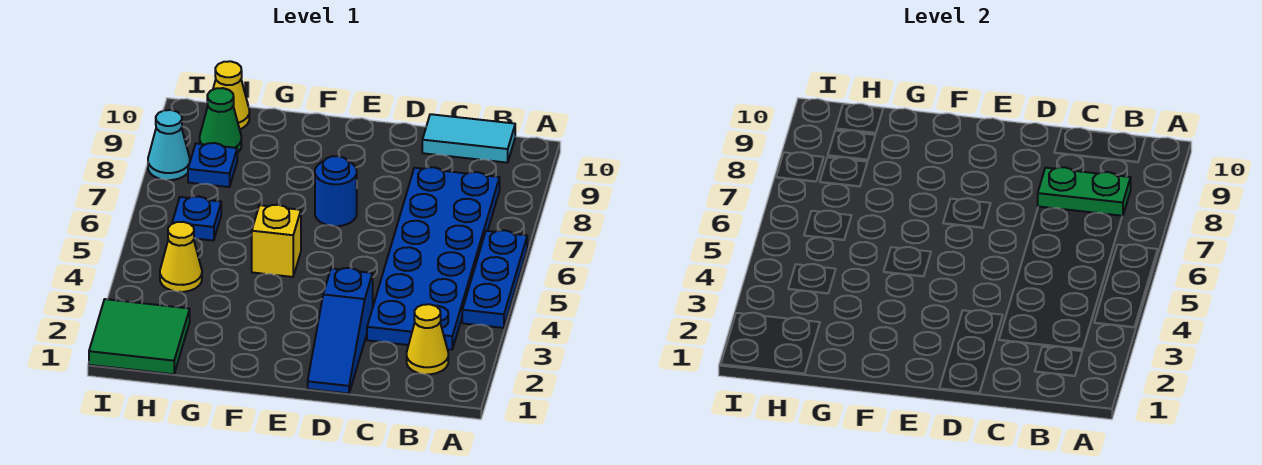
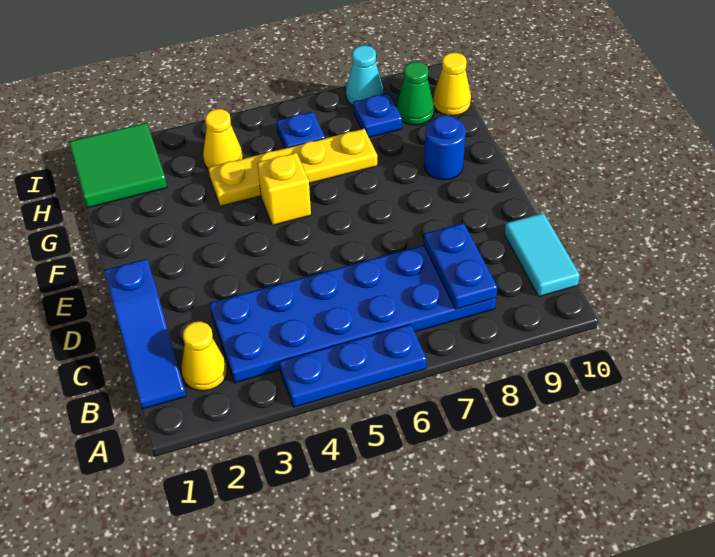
green plate B8:C8 level 2 -> blue plate B8:C8 level 2
blue slope D1:D3 level 1 top 3 -> blue slope B1:D1 level 1 top D
blue round brick E7 level 1 -> blue round brick F9 level 1
none -> yellow plate G4:G7 level 1

